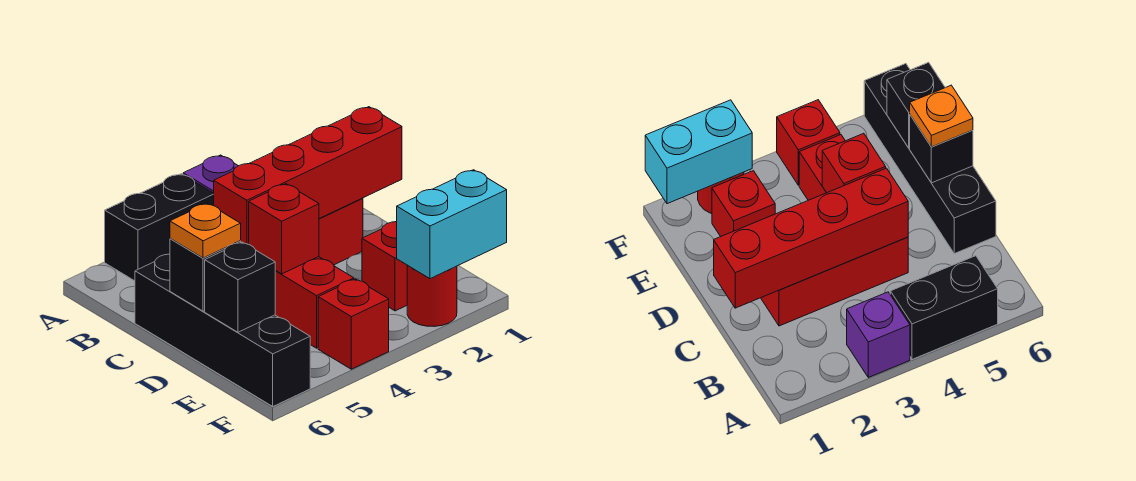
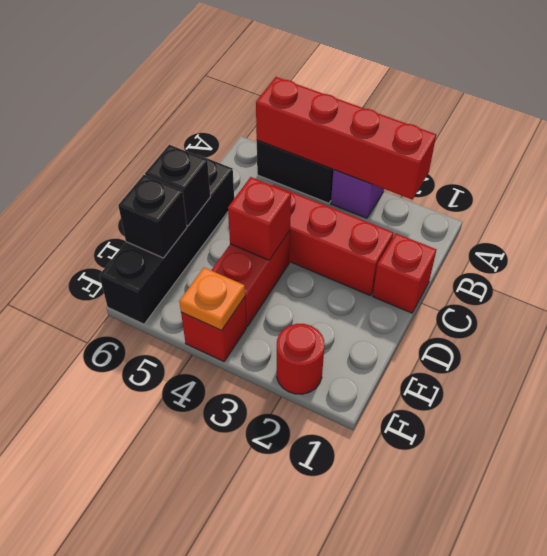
red brick C1:C4 level 2 -> red brick A2:A5 level 2
orange plate D6 level 3 -> orange plate F4 level 2
red brick E2 level 1 -> red brick C1 level 1
cyan brick F1:F2 level 2 -> none

